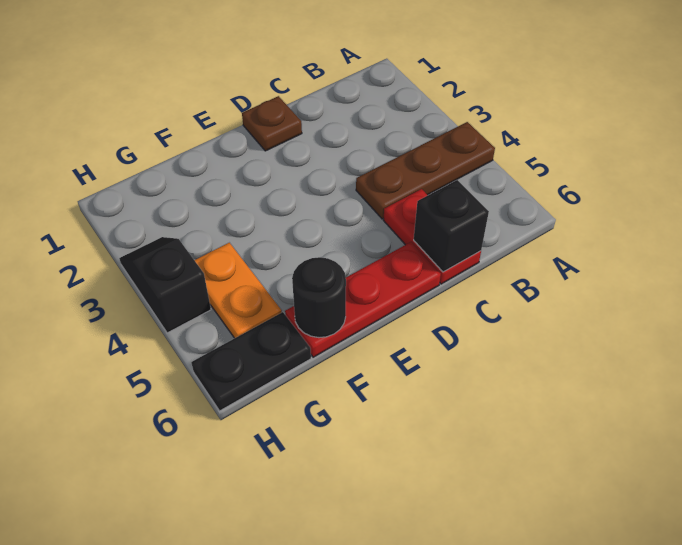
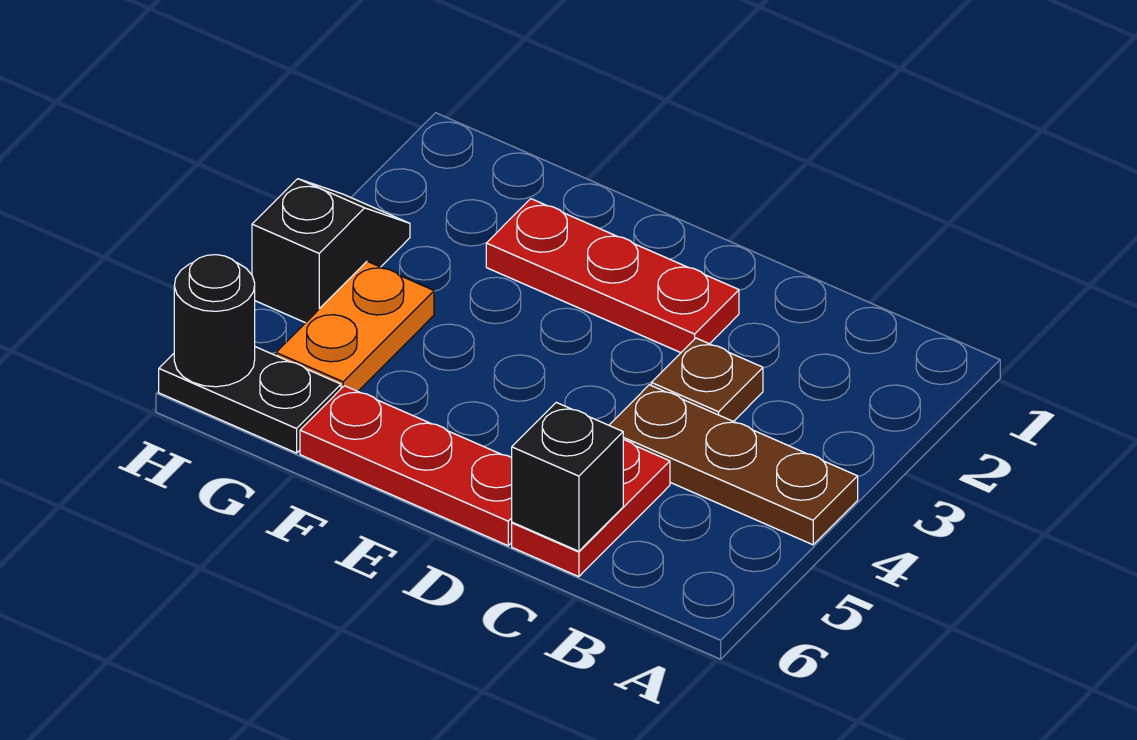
brown plate D1 level 1 -> brown plate C3 level 1
none -> red plate D2:F2 level 1
black round brick F6 level 2 -> black round brick H6 level 2

